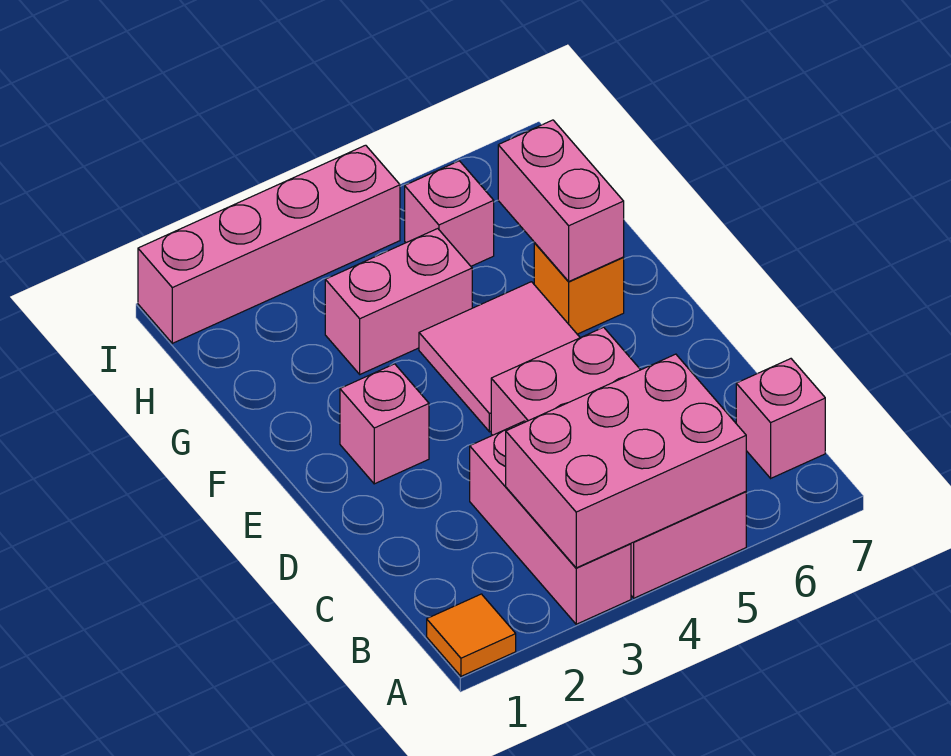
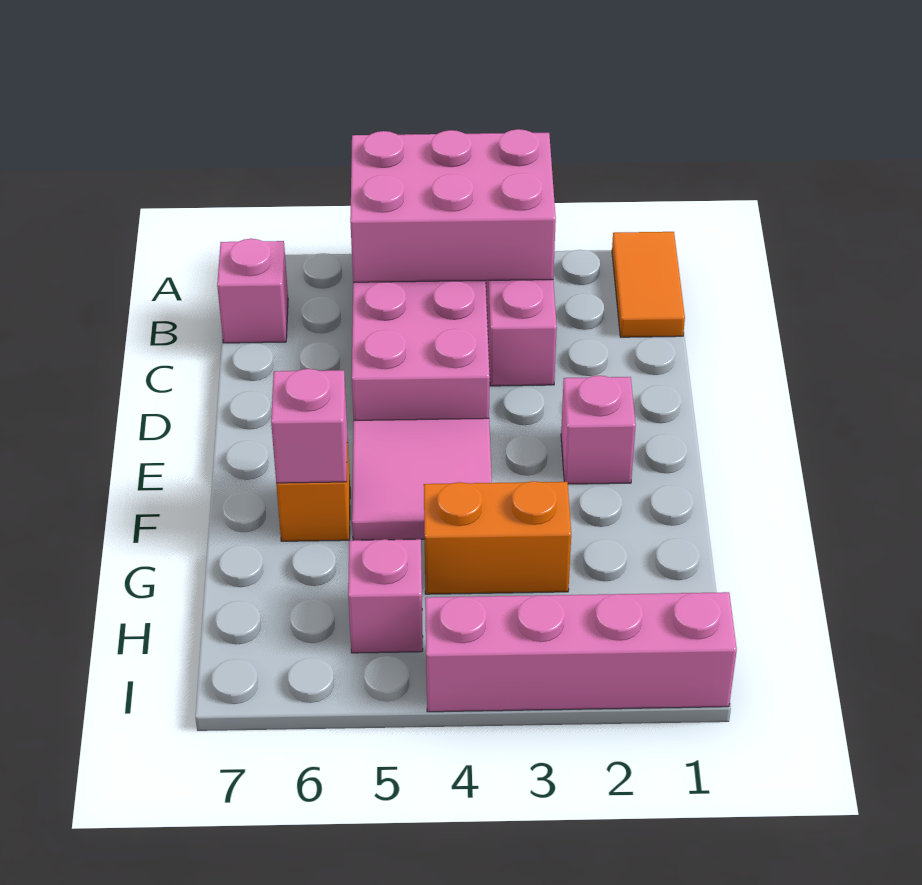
orange tile A1 level 1 -> orange tile A1:B1 level 1
pink brick F6:G6 level 2 -> pink brick F6 level 2
pink brick G3:G4 level 1 -> orange brick G3:G4 level 1

